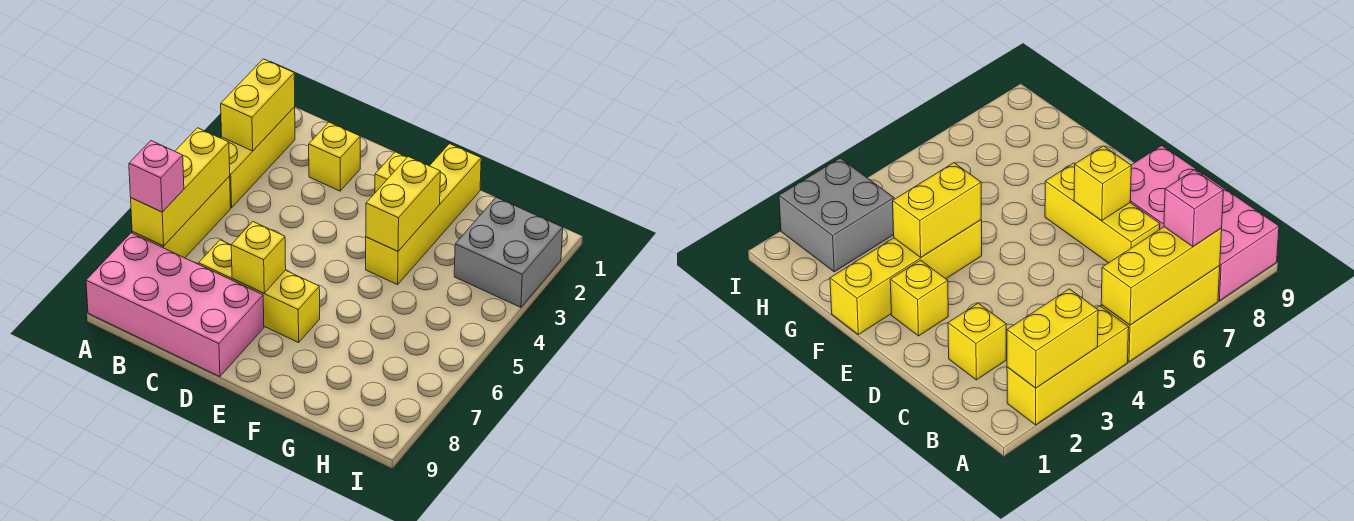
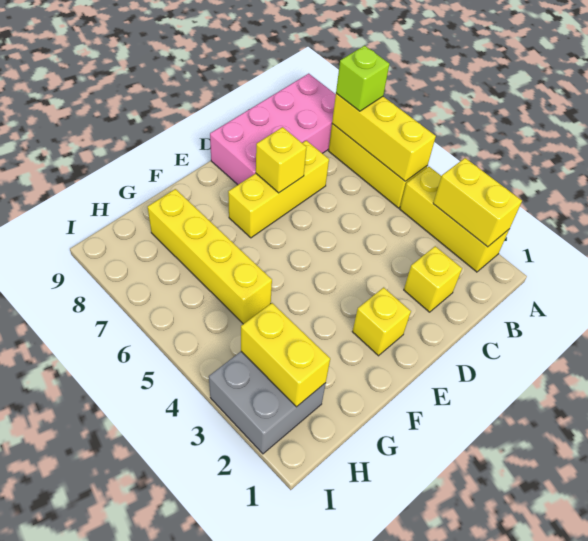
pink brick A7 level 3 -> lime brick A7 level 3
yellow brick F1:F4 level 1 -> yellow brick G5:G8 level 1
yellow brick F3:F4 level 2 -> yellow brick H2:H3 level 2

